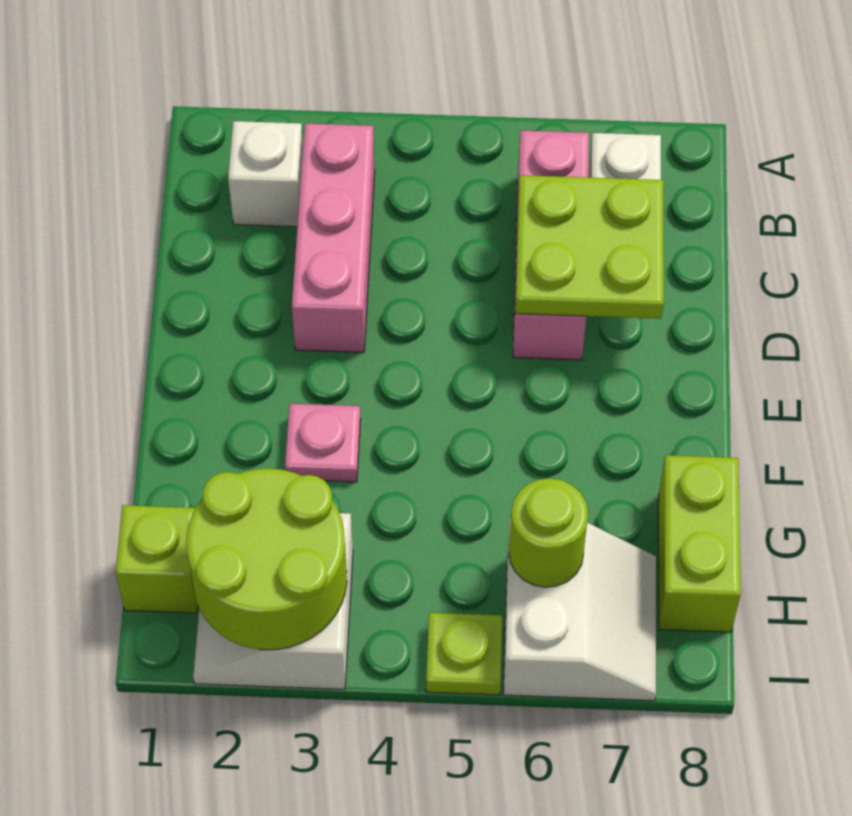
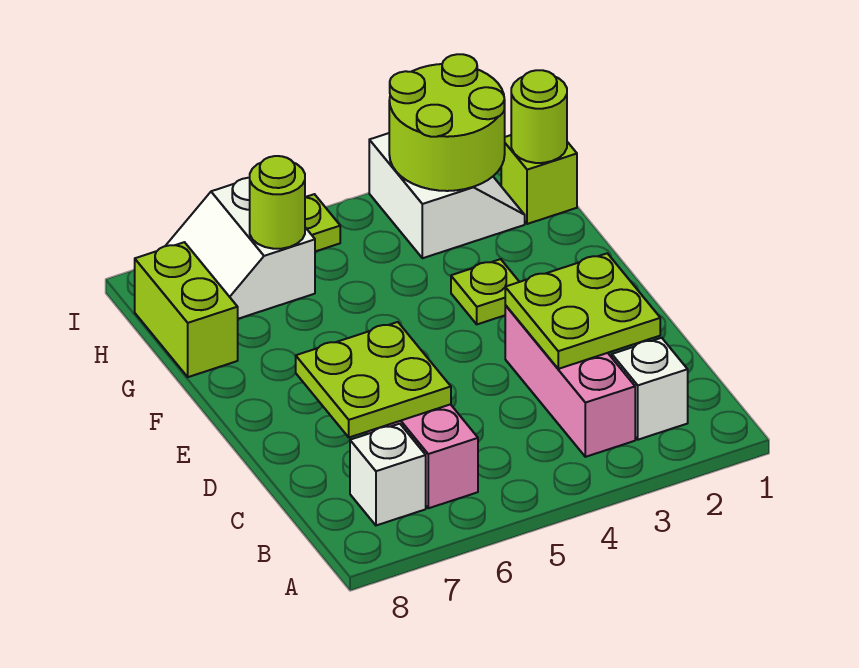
none -> lime plate C2:D3 level 2
pink plate F3 level 1 -> lime plate F3 level 1
none -> lime round brick H1 level 2

